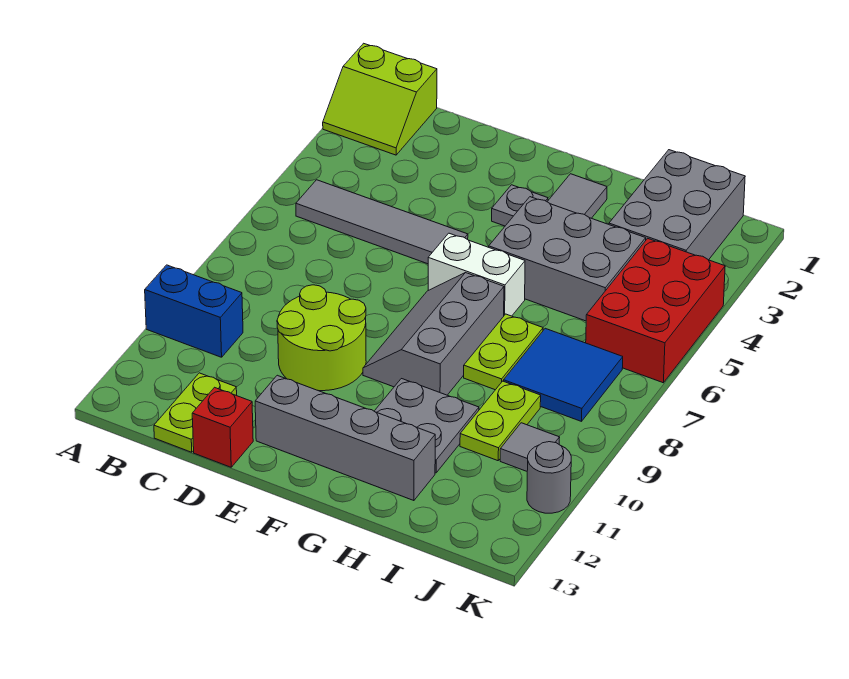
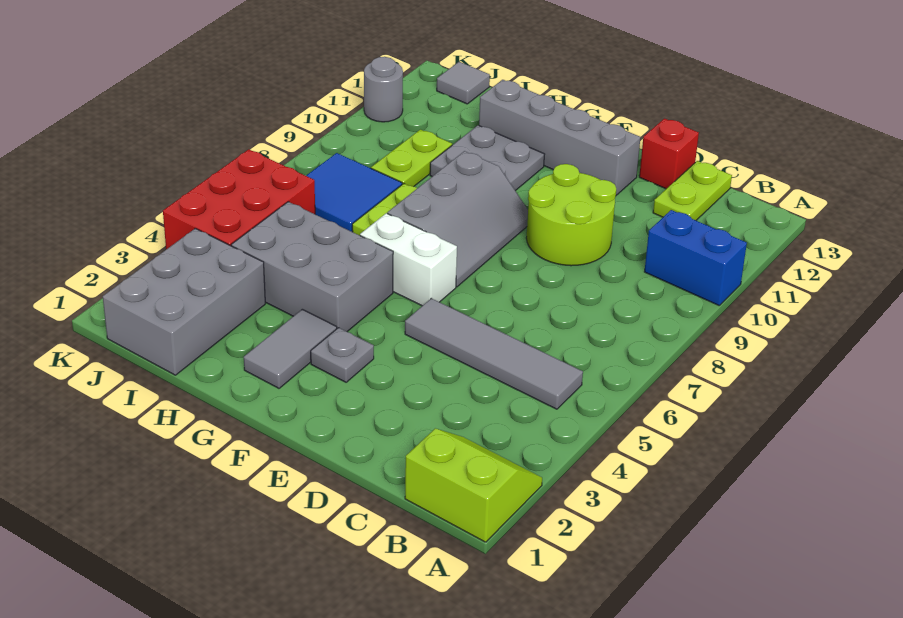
grey tile J10 level 1 -> grey tile J13 level 1

